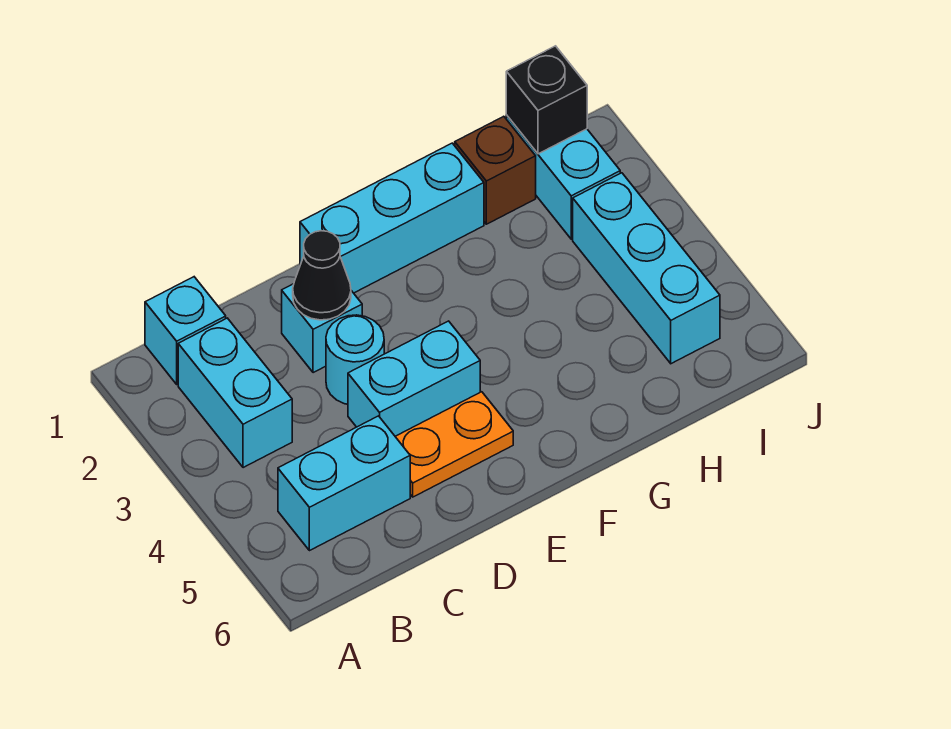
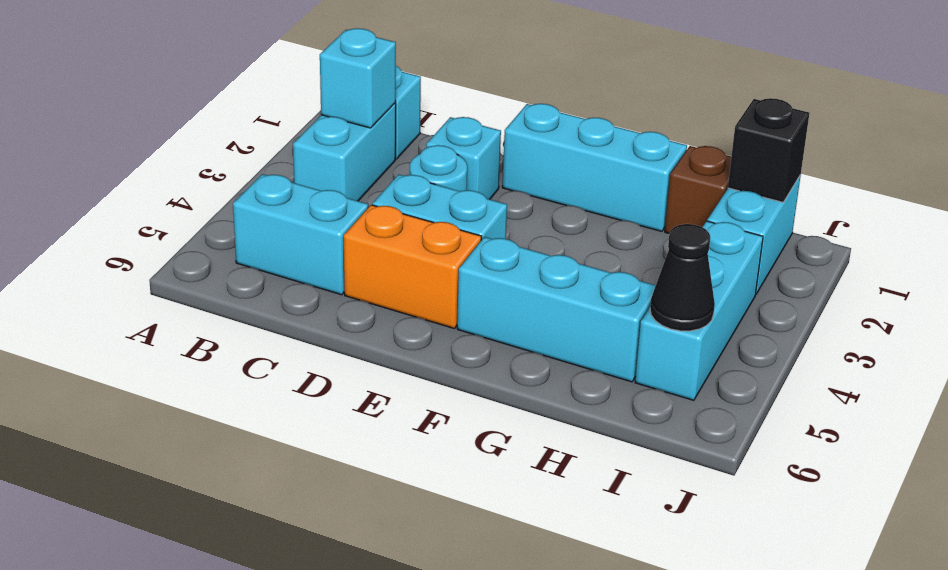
none -> cyan brick B2 level 2
black cone D2 level 2 -> black cone I5 level 2
orange plate D5:E5 level 1 -> orange brick D5:E5 level 1
none -> cyan brick F5:H5 level 1

